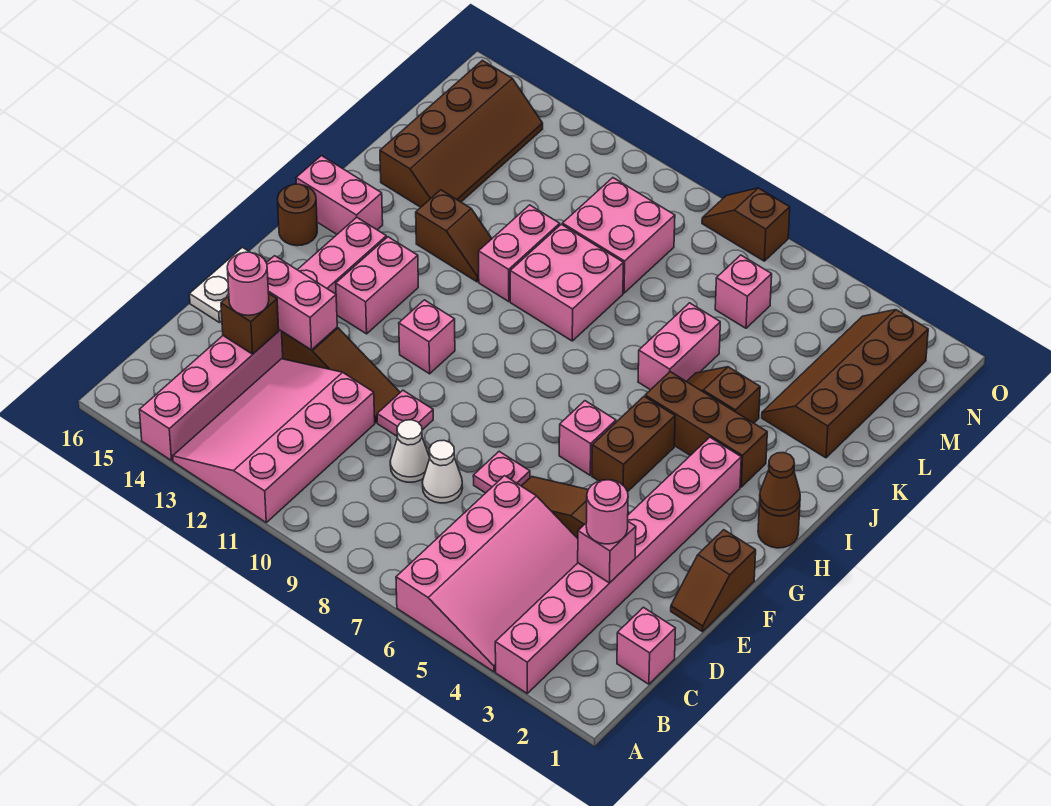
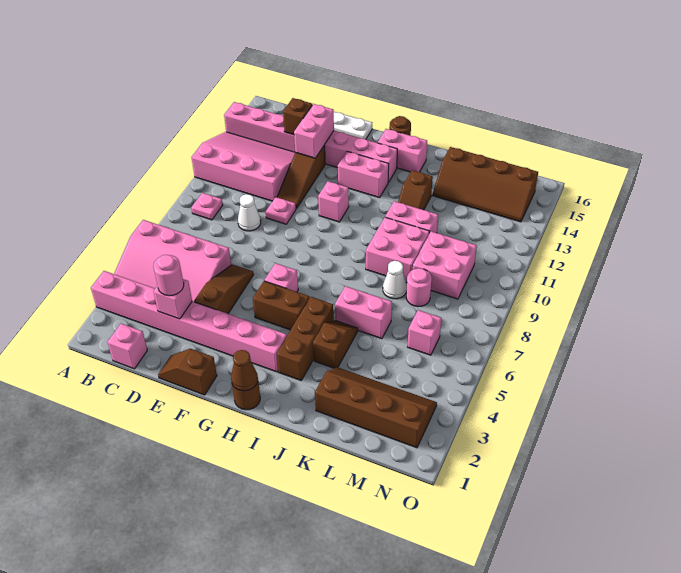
white cone D8 level 1 -> white cone K8 level 1
pink round brick D14 level 3 -> pink round brick L8 level 1
pink plate E7 level 1 -> pink plate B9 level 1
pink brick I15:I16 level 1 -> pink brick H15:I15 level 1
brown slope O7:O8 level 1 top 7 -> none

